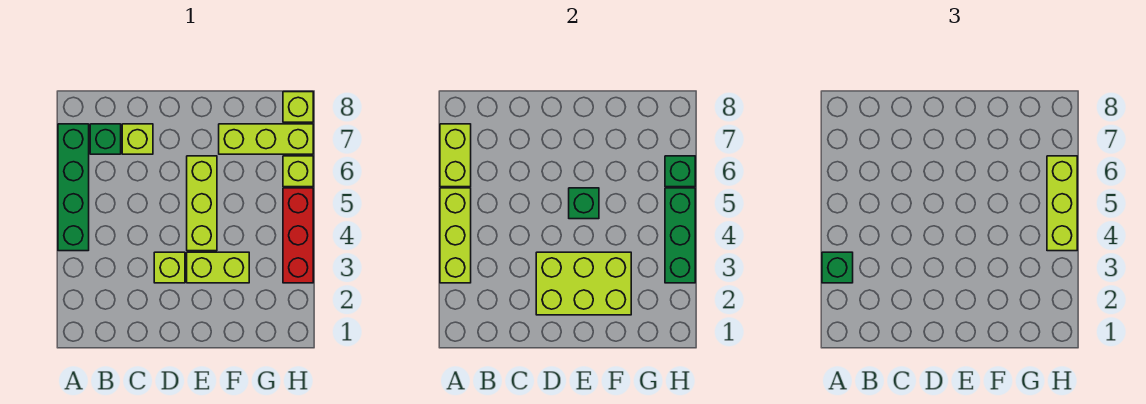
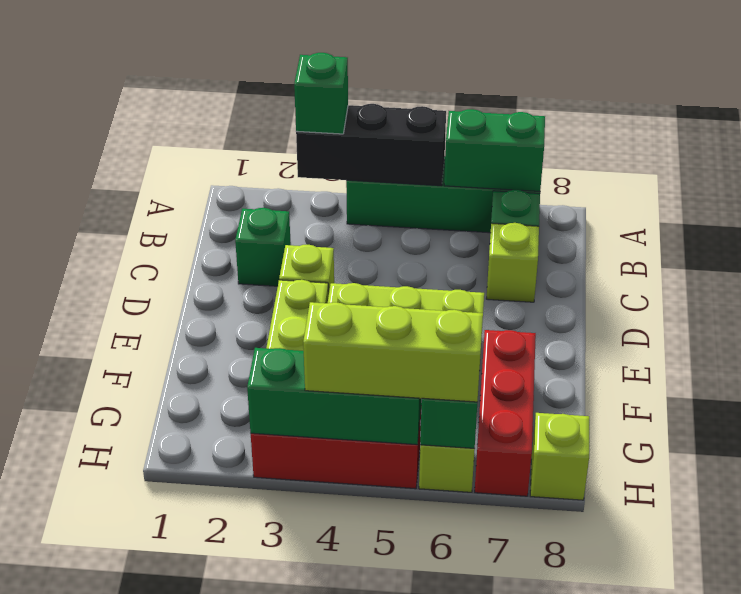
lime brick A3:A5 level 2 -> black brick A3:A5 level 2
lime brick A6:A7 level 2 -> green brick A6:A7 level 2
lime brick D2:F3 level 2 -> none
green brick E5 level 2 -> green brick C2 level 1
lime brick F7:H7 level 1 -> red brick F7:H7 level 1

